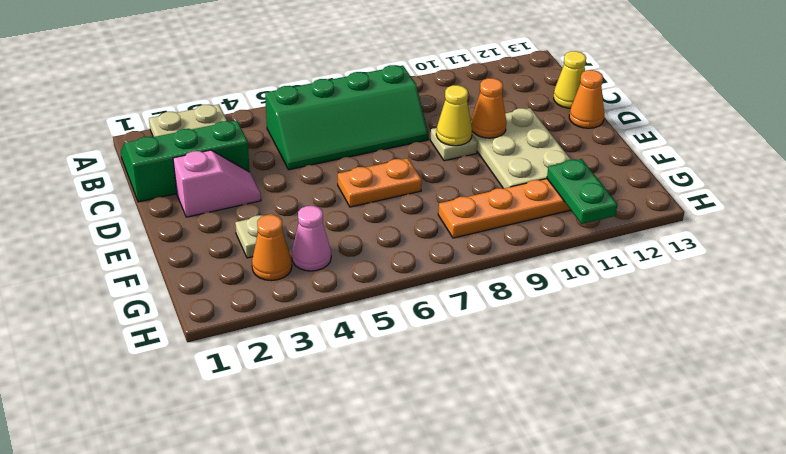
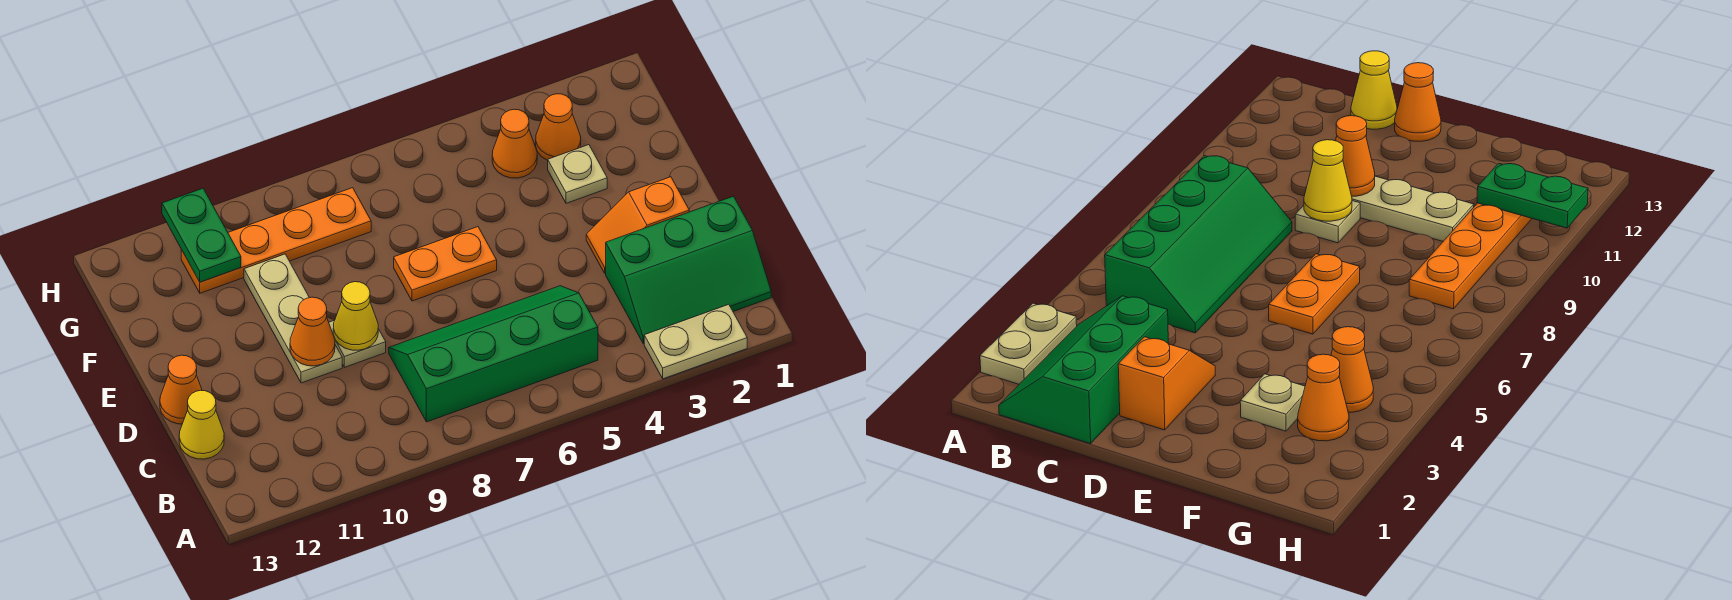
pink slope D2:D3 level 1 top 2 -> orange slope D2:D3 level 1 top 2
tan plate D10:F11 level 1 -> tan plate D10:F10 level 1
pink cone G4 level 1 -> orange cone G4 level 1

